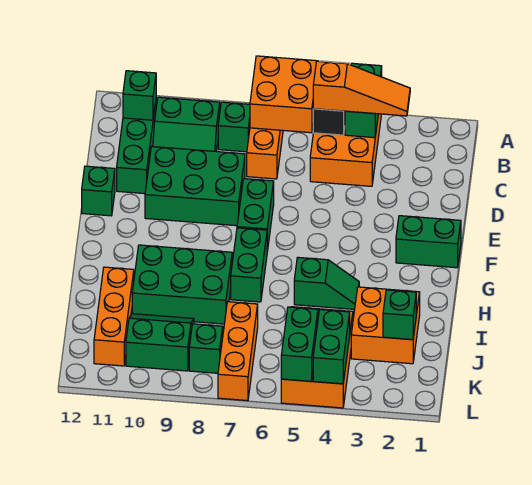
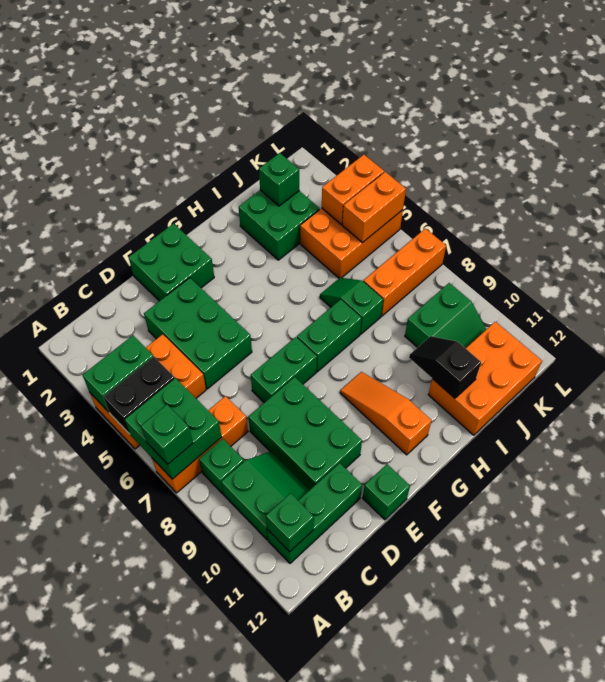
orange brick A6:B7 level 2 -> green brick A6:B7 level 2
orange slope B3:B5 level 3 top 5 -> orange slope G9:G11 level 1 top 11
green brick F1:F2 level 1 -> green brick E1:F2 level 1
green slope H4:H5 level 1 top 5 -> green slope I6:I7 level 1 top 7
green brick H8:I10 level 1 -> green brick D3:E5 level 1
orange brick I2:J3 level 1 -> green brick I2:J3 level 1
none -> black slope I10:I11 level 2 top 11
orange brick I11:K11 level 1 -> orange brick I11:K12 level 1
green slope J9:K10 level 1 top K -> green slope J9:K10 level 1 top 9
green brick K4:L4 level 2 -> orange brick K4:L4 level 2
green brick K5:L5 level 2 -> orange brick K5:L5 level 2
green brick K8 level 1 -> green brick A7 level 3

